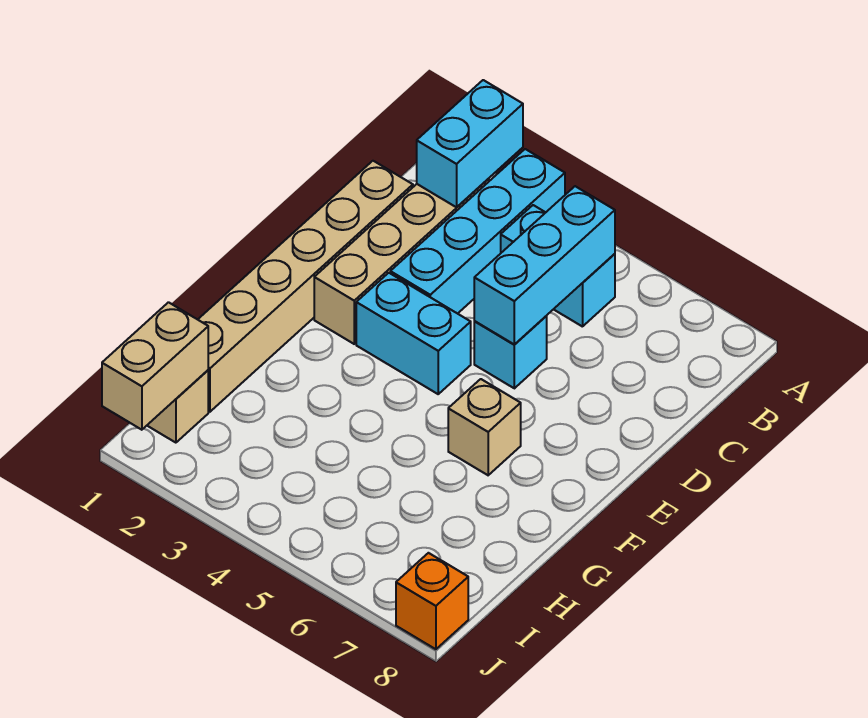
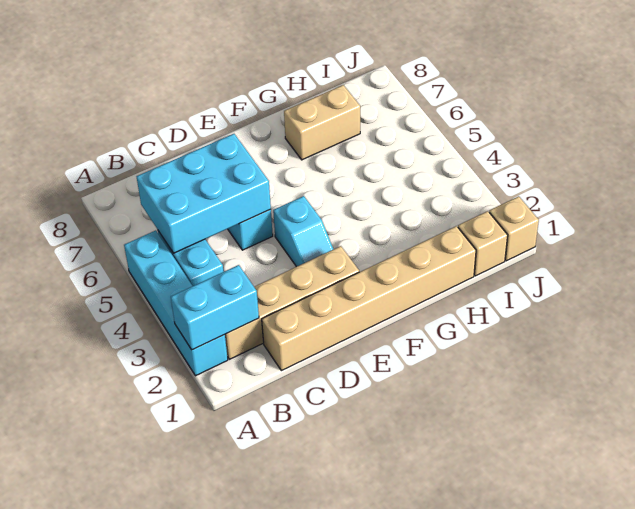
cyan brick A3:D3 level 1 -> cyan brick A2:A5 level 1
cyan brick B5:D5 level 2 -> cyan brick B5:D6 level 2
cyan brick E3:E4 level 1 -> cyan slope E3:E4 level 1 top 4
tan brick F6 level 1 -> tan brick J1 level 1
tan brick I1:J1 level 2 -> tan brick G7:H7 level 1
orange brick J8 level 1 -> none

